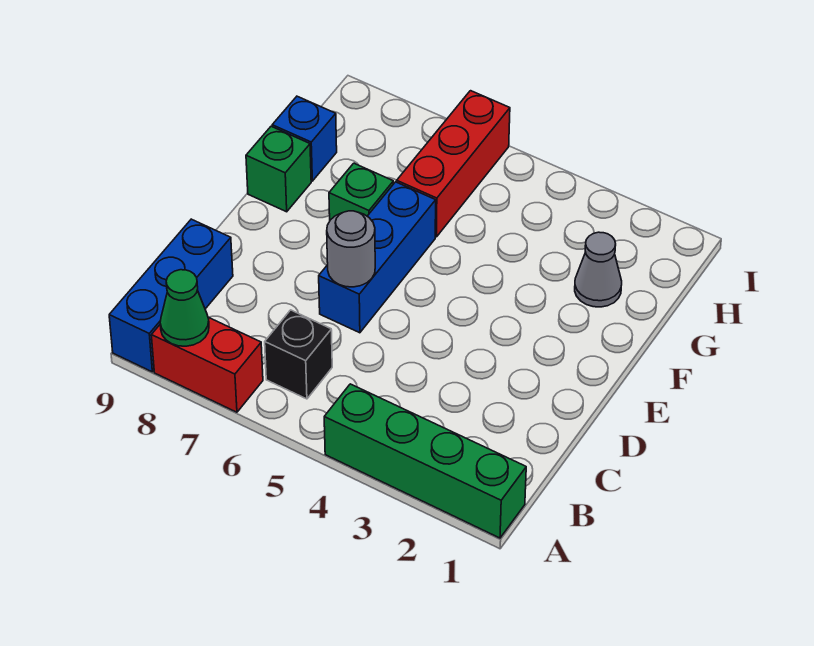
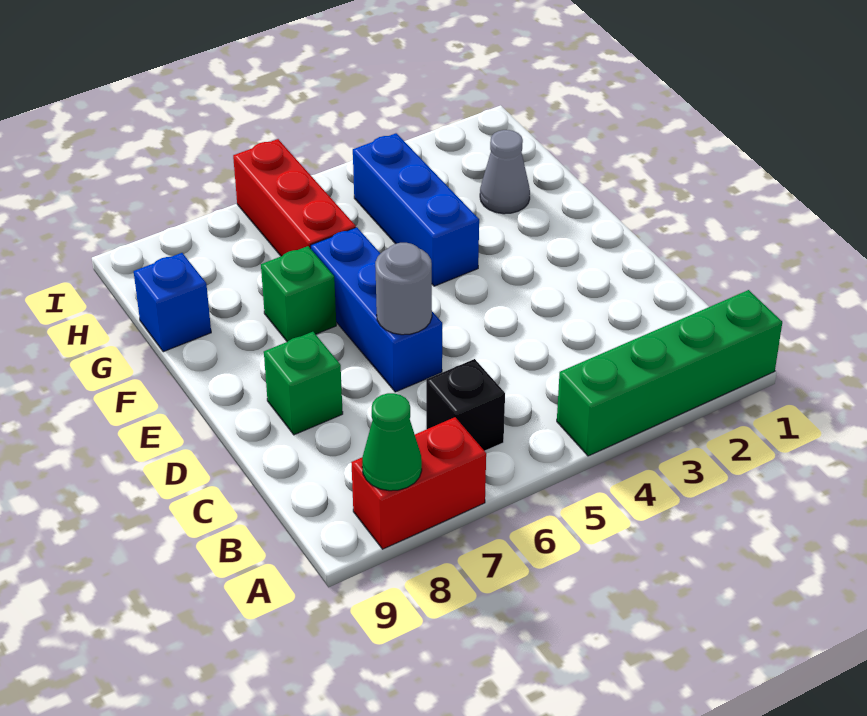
blue brick A9:C9 level 1 -> blue brick F4:H4 level 1
green brick F9 level 1 -> green brick D8 level 1

